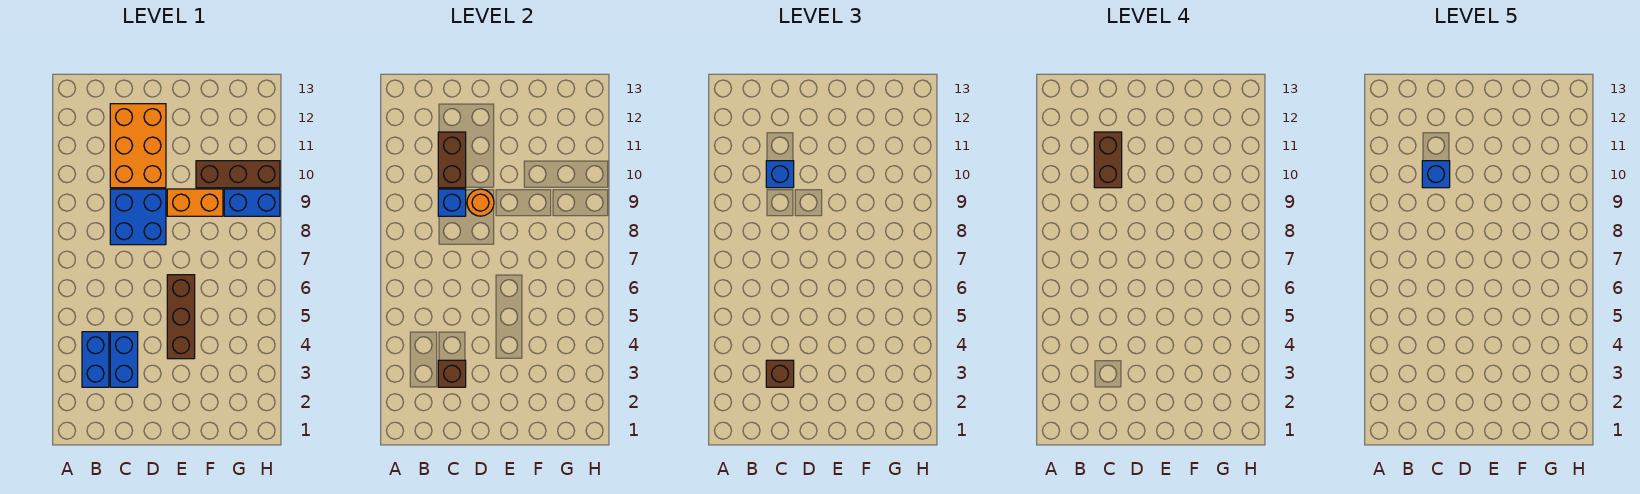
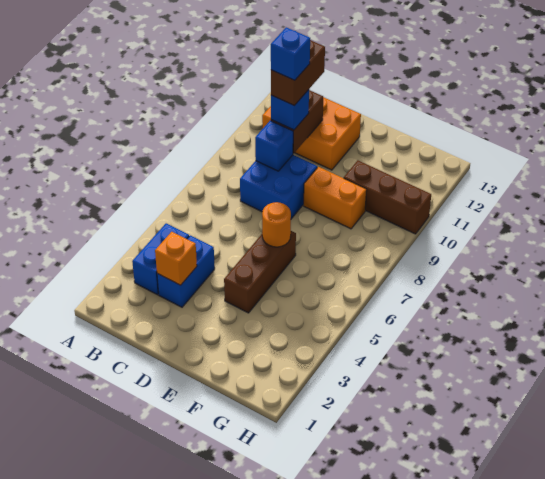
brown brick C3 level 2 -> orange brick C3 level 2
brown brick C3 level 3 -> none
orange brick C10:D12 level 1 -> orange brick B11:D12 level 1
orange round brick D9 level 2 -> orange round brick E6 level 2
blue brick G9:H9 level 1 -> none

